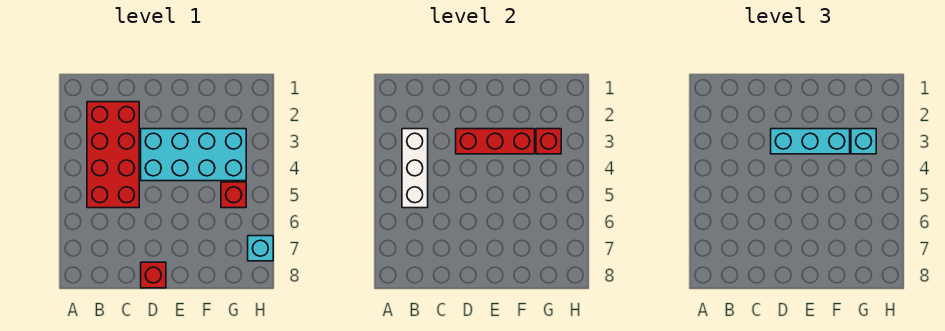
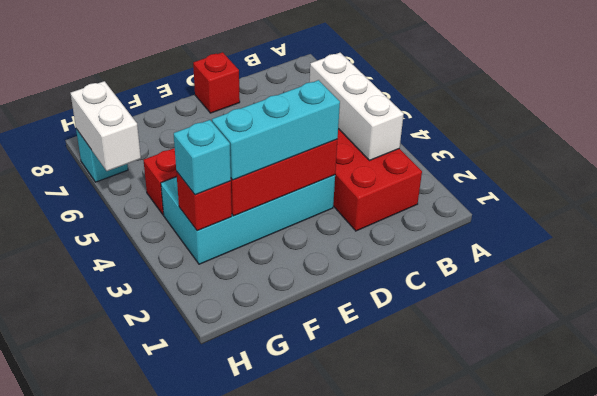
none -> white brick H6:H7 level 2

